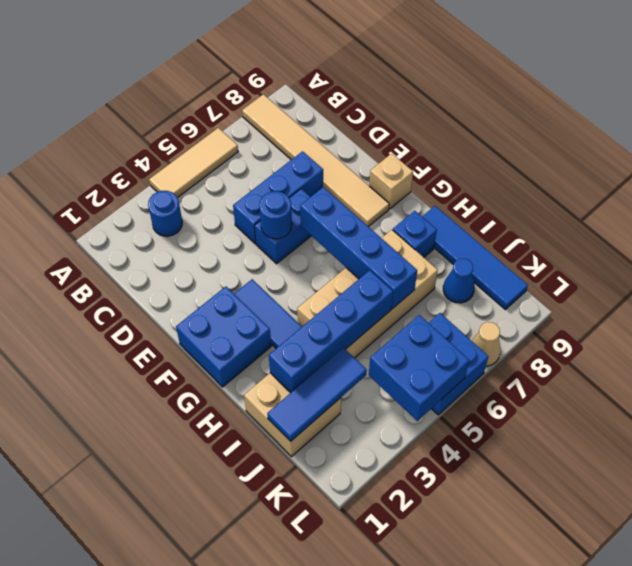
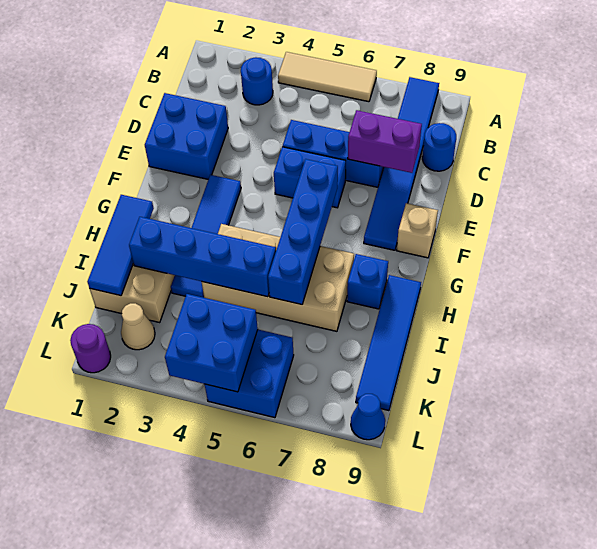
tan tile A8:F8 level 1 -> blue tile A8:F8 level 1
none -> purple brick D7:D8 level 2
blue round brick E5 level 2 -> blue round brick C9 level 1
blue brick F1:G2 level 1 -> blue brick D1:E2 level 1
blue tile J1:J3 level 2 -> blue tile H1:J1 level 2
blue cone J8 level 1 -> blue cone L9 level 1
none -> purple round brick L1 level 1
tan cone L7 level 1 -> tan cone K2 level 1

